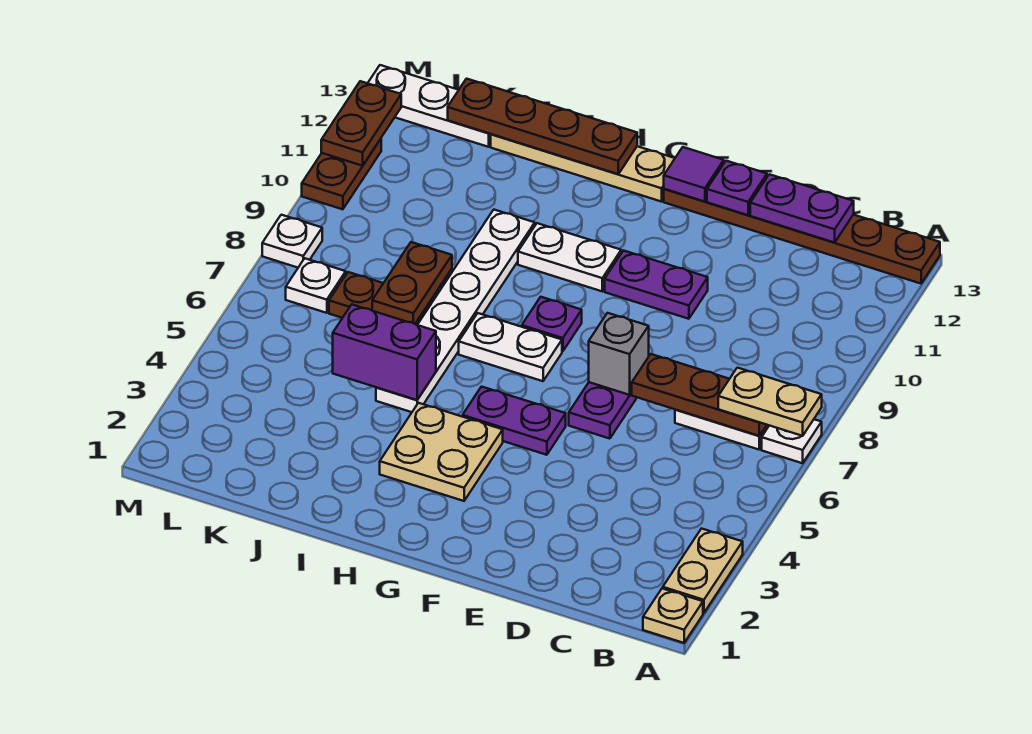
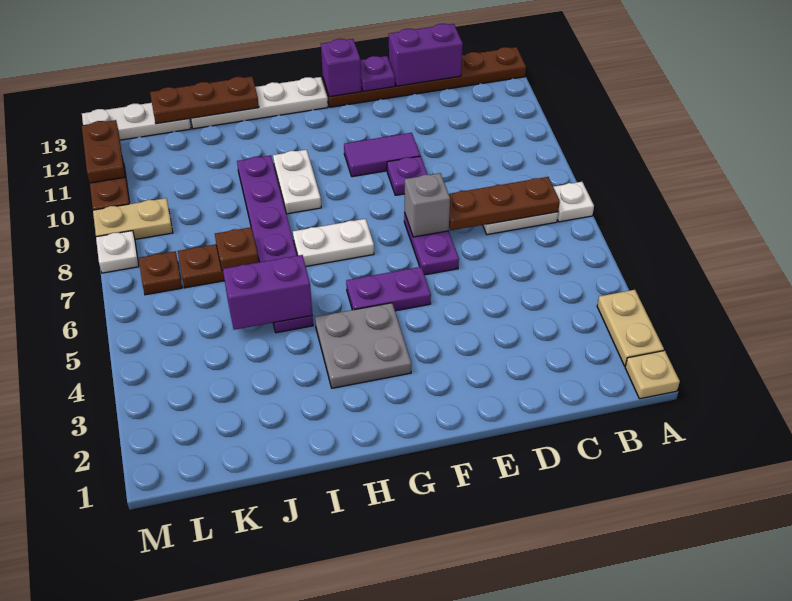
tan plate A7:B7 level 3 -> tan plate L9:M9 level 1
purple plate C13:D13 level 2 -> purple brick C13:D13 level 2
purple plate E10:F10 level 1 -> purple tile E10:F10 level 1
purple tile F13 level 2 -> purple brick F13 level 2
tan plate G3:H4 level 1 -> grey plate G3:H4 level 1
purple plate G8 level 1 -> purple plate E9 level 1
white plate G10:H10 level 1 -> white plate H9:H10 level 1
tan plate G13:J13 level 1 -> white plate G13:J13 level 1
brown plate H13:K13 level 2 -> brown plate I13:K13 level 2
white plate I5:I10 level 1 -> purple plate I5:I10 level 1
brown plate J7:J8 level 2 -> brown plate J7 level 2
white plate L7 level 1 -> brown plate L7 level 1

